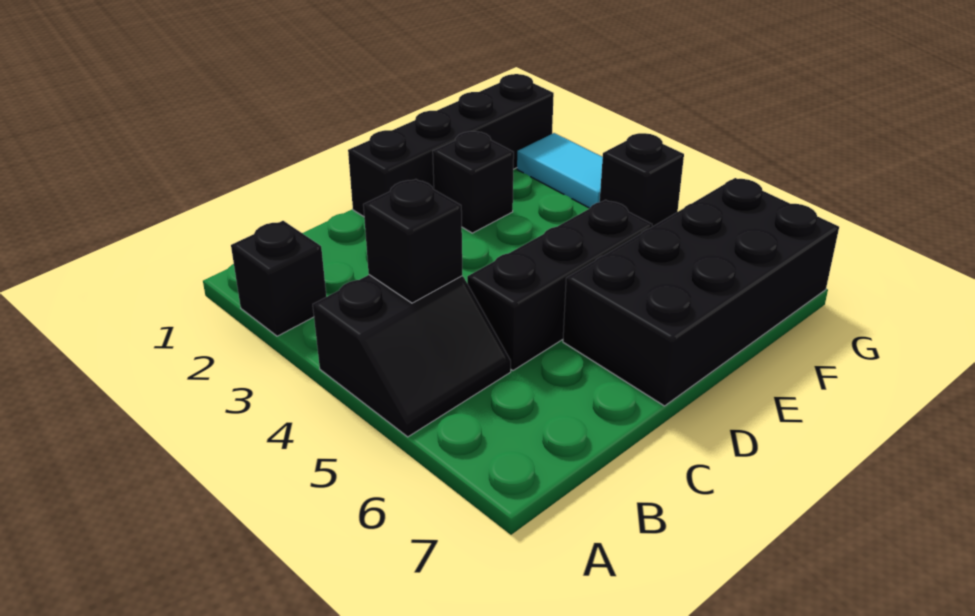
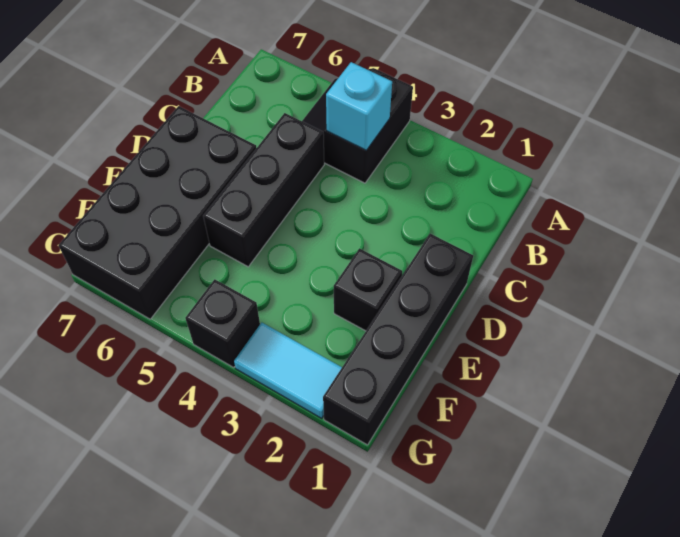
black brick A2 level 1 -> none
black brick B4 level 2 -> cyan brick B4 level 2

